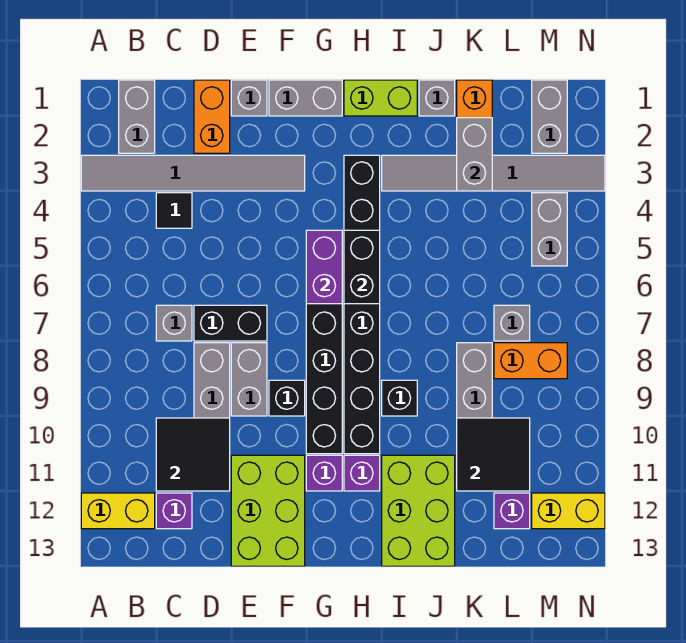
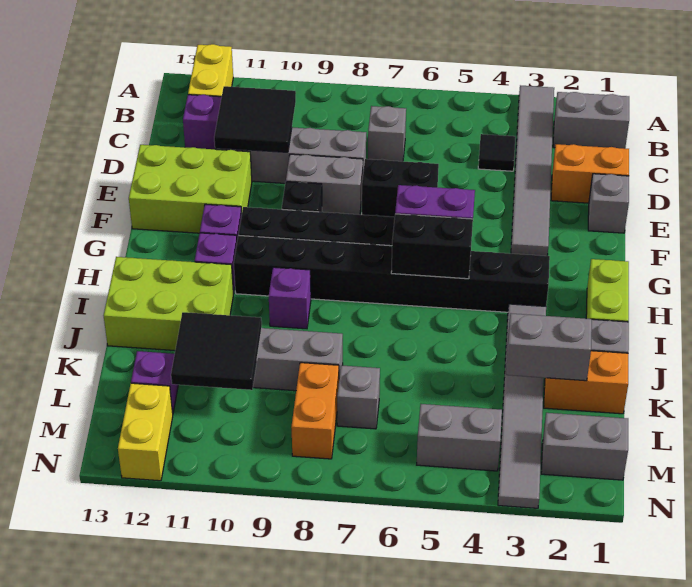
black brick D7:E7 level 1 -> black brick E6:E7 level 1
grey brick F1:G1 level 1 -> none
black brick I9 level 1 -> purple brick I9 level 1

